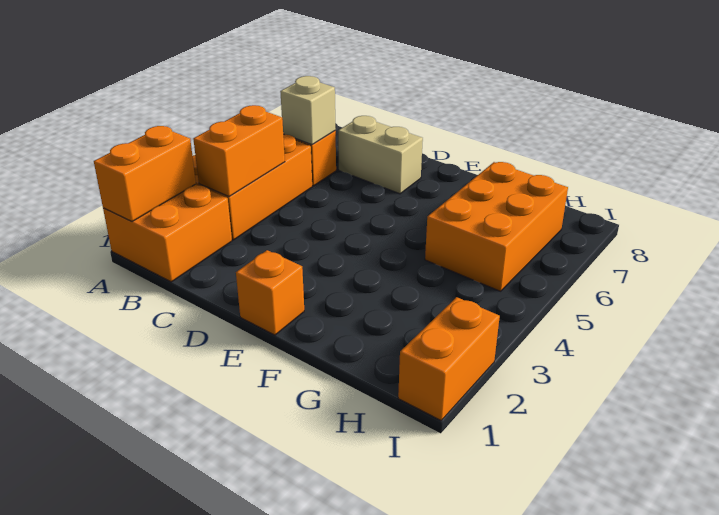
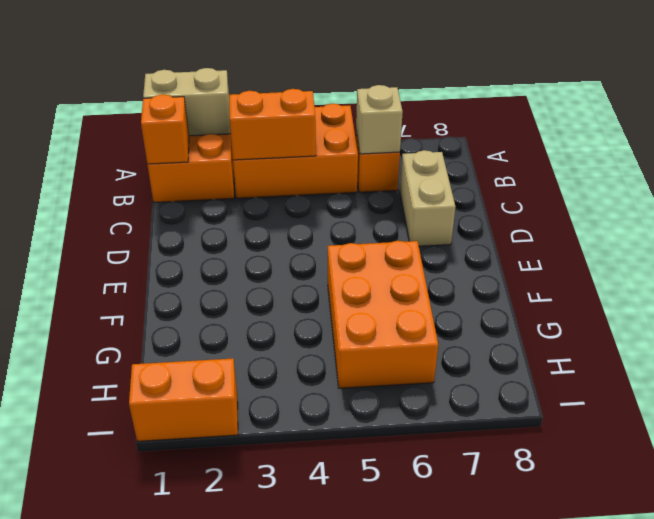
orange brick A1:A2 level 2 -> tan brick A1:A2 level 2
orange brick E1 level 1 -> orange brick B1 level 2
orange brick G5:H7 level 1 -> orange brick F5:H6 level 1

